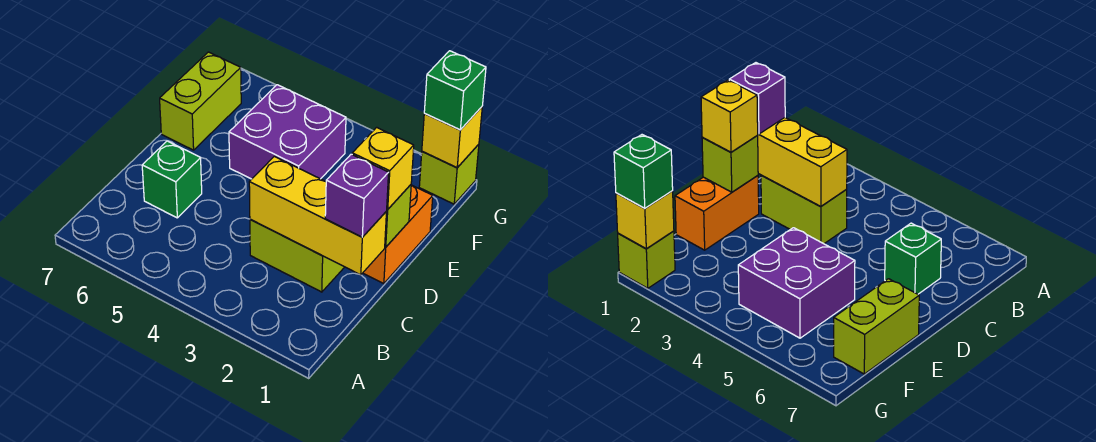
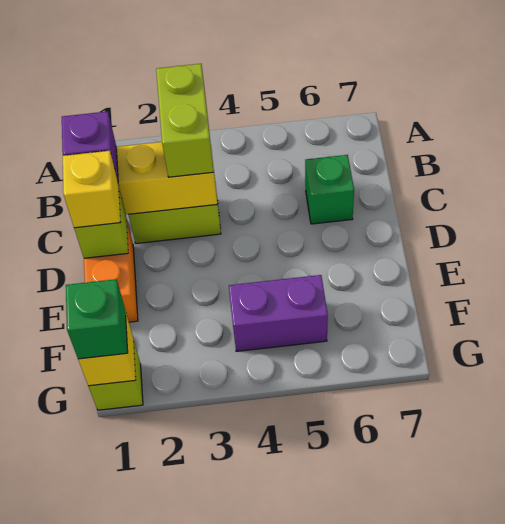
purple brick E4:F5 level 1 -> purple brick F4:F5 level 1
lime brick E7:F7 level 1 -> lime brick B3:C3 level 3

